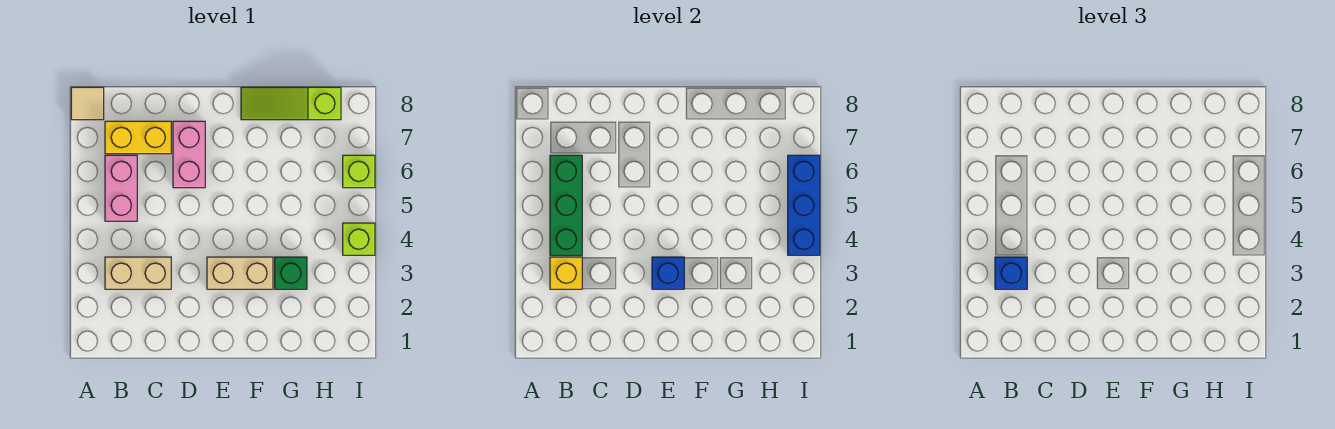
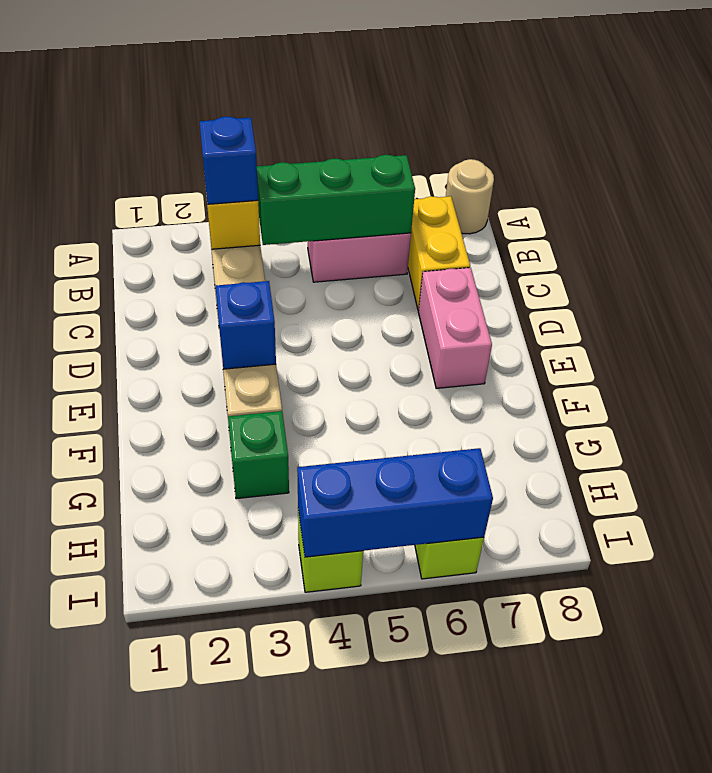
tan tile A8 level 1 -> tan round brick A8 level 1
pink brick D6:D7 level 1 -> pink brick D7:E7 level 1
lime slope F8:H8 level 1 top H -> none

